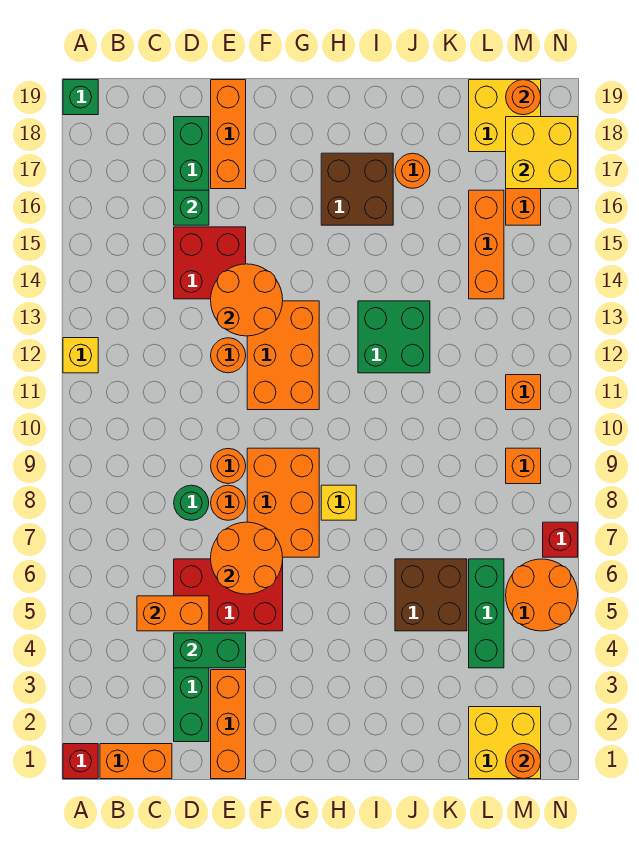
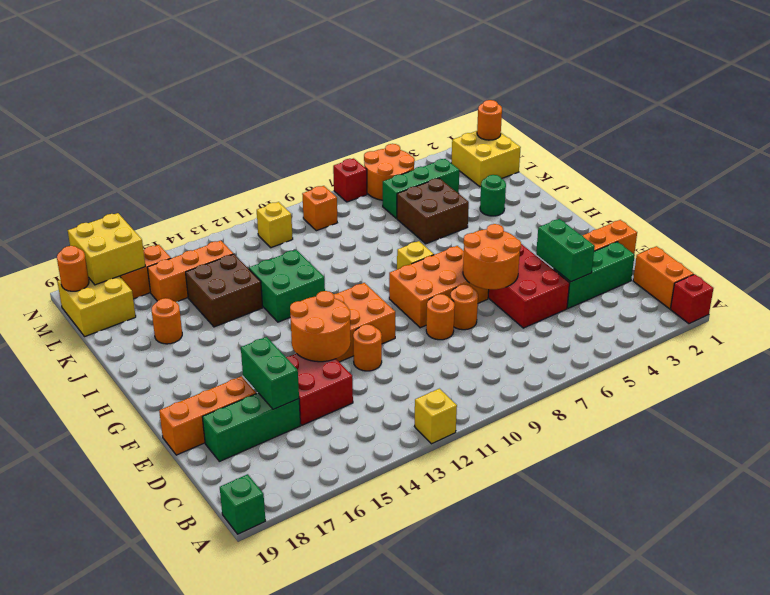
orange brick C5:D5 level 2 -> none
green round brick D8 level 1 -> green round brick J3 level 1
green brick D16 level 2 -> green brick D16:E16 level 2
brown brick H16:I17 level 1 -> brown brick J14:K15 level 1
orange brick M11 level 1 -> yellow brick M11 level 1

